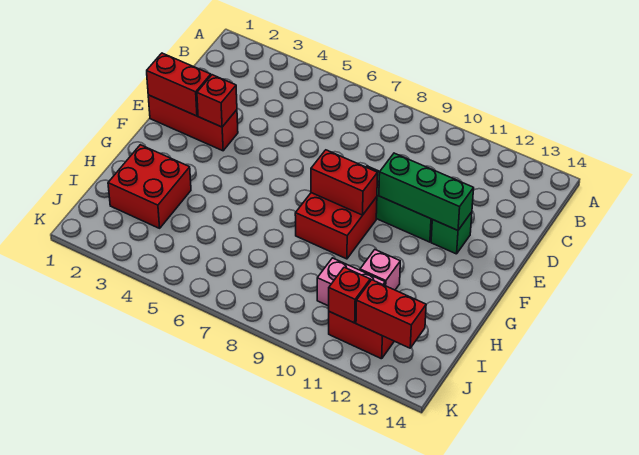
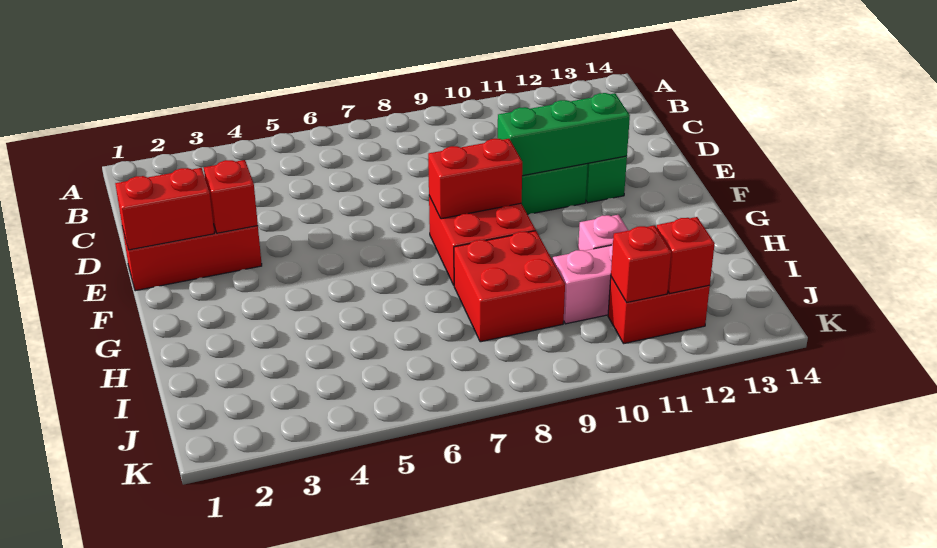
red brick H2:I3 level 1 -> red brick H8:I9 level 1
red brick J12:J13 level 2 -> red brick J12 level 2

